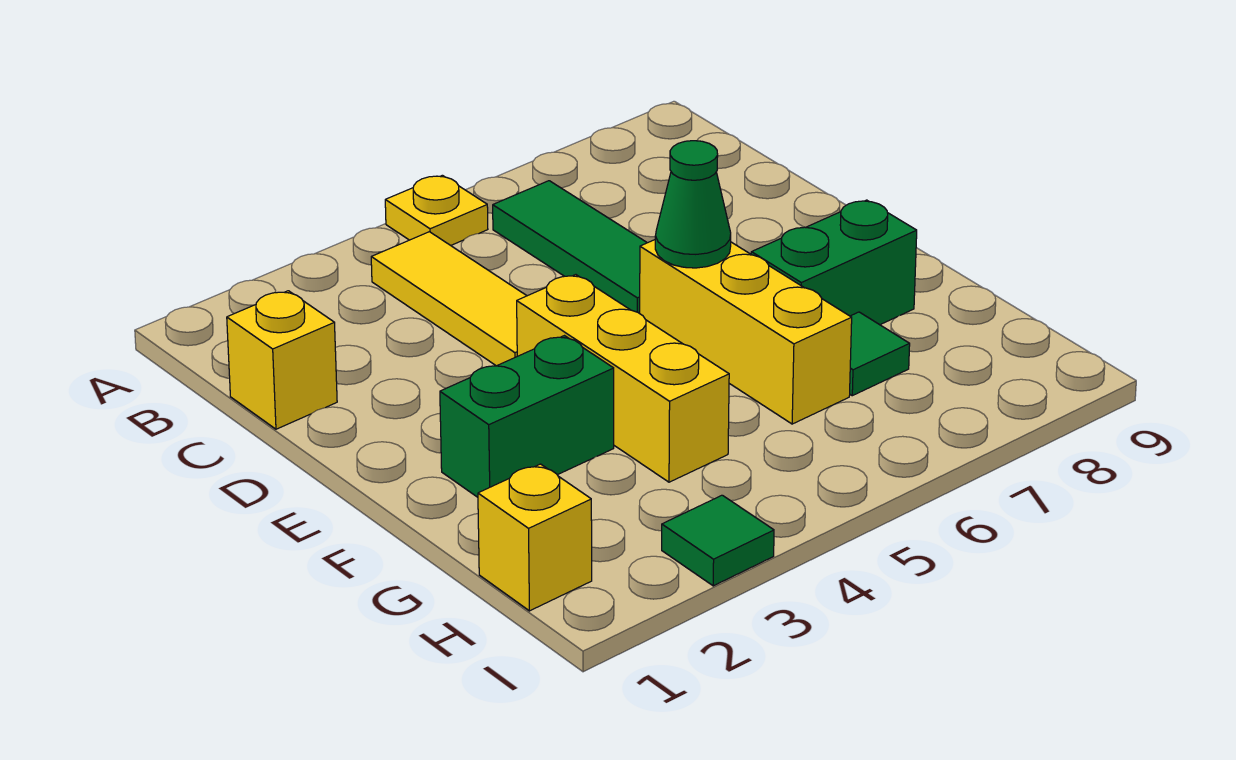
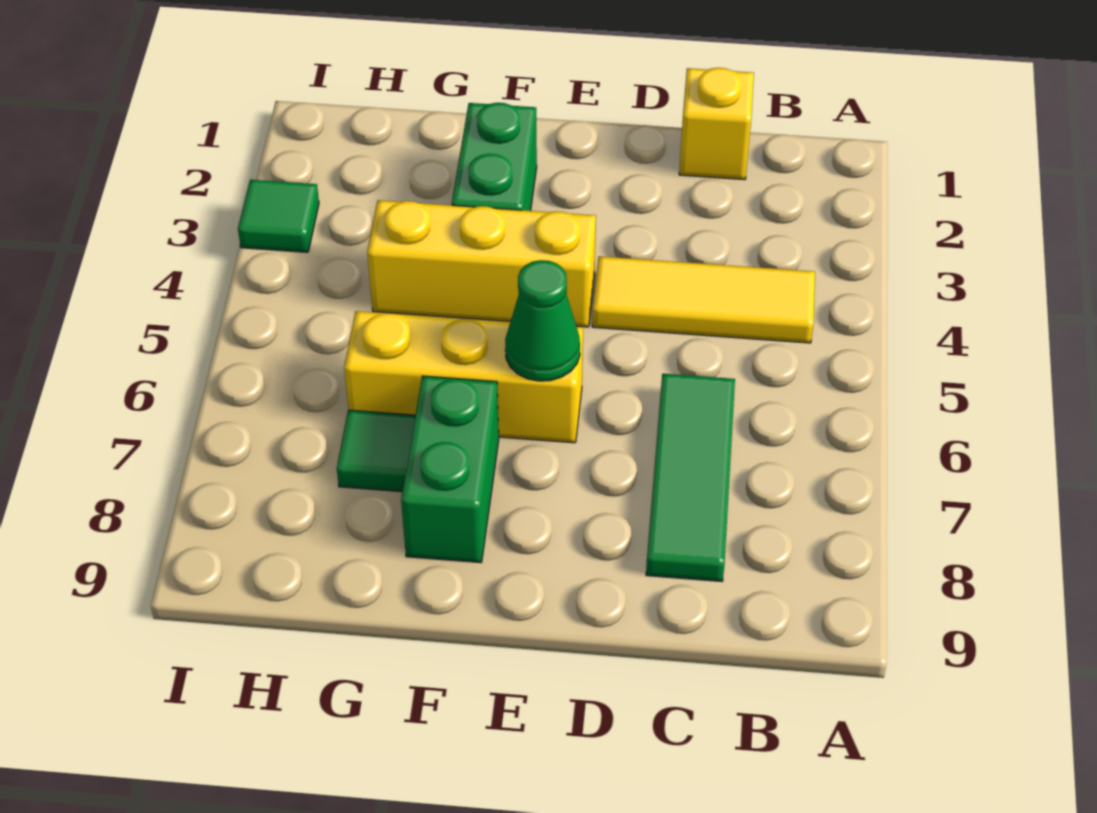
yellow plate A5 level 1 -> none
green tile B6:D6 level 1 -> green tile C6:C8 level 1
yellow brick H1 level 1 -> none

